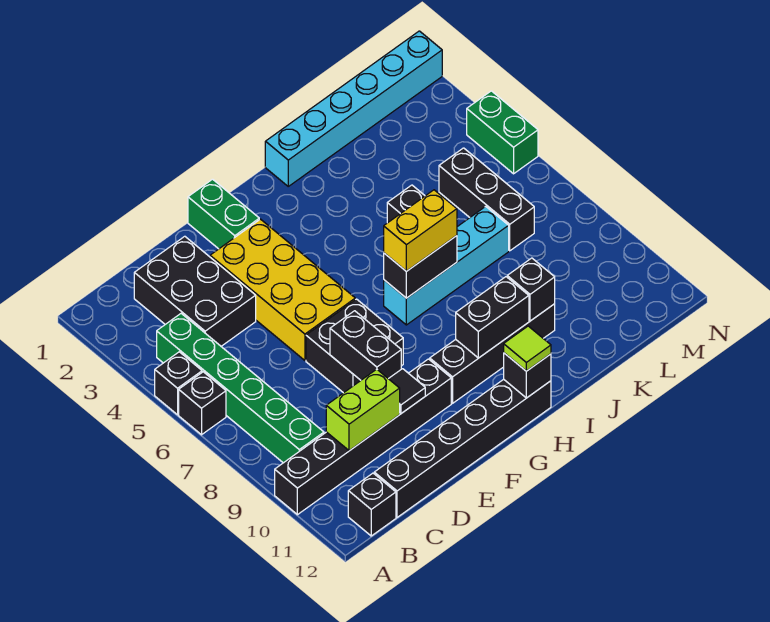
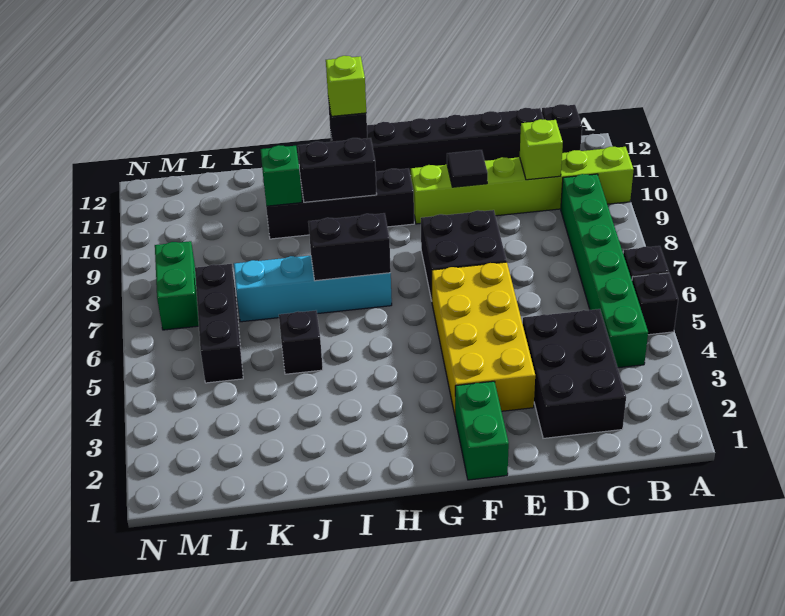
black brick A10:F10 level 1 -> lime brick A10:F10 level 1
lime brick C10:D10 level 2 -> lime brick C10 level 2
black brick E8:E9 level 2 -> none
yellow brick H7:I7 level 3 -> none
lime tile H12 level 3 -> lime brick H12 level 3
cyan brick I1:N1 level 1 -> none
black brick J10 level 2 -> green brick J10 level 2
green brick N4:N5 level 1 -> green brick M7:M8 level 1

